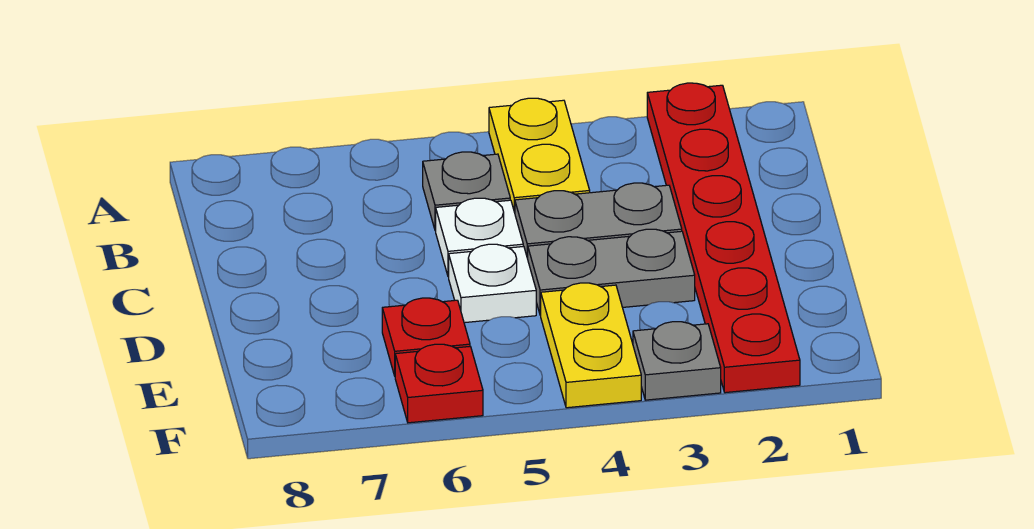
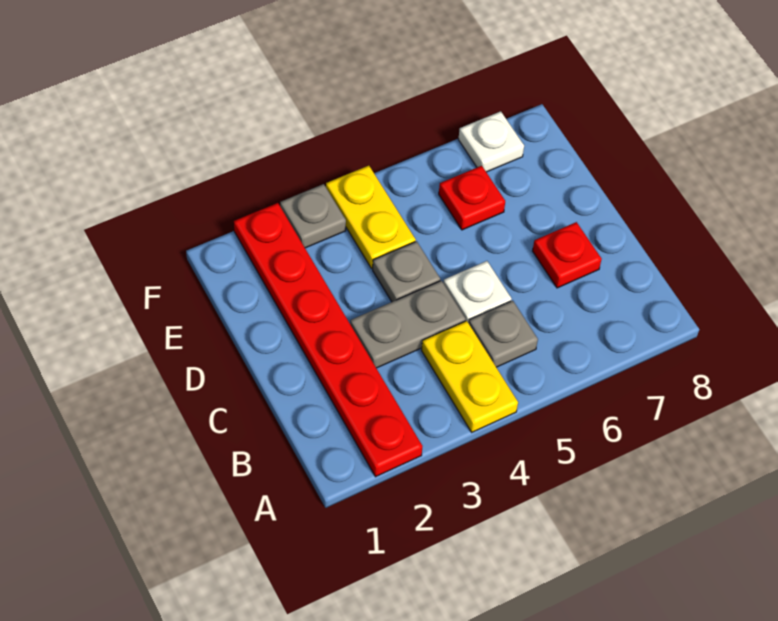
grey plate D3:D4 level 1 -> grey plate D4 level 1
white plate D5 level 1 -> white plate F7 level 1
red plate F6 level 1 -> red plate C7 level 1

